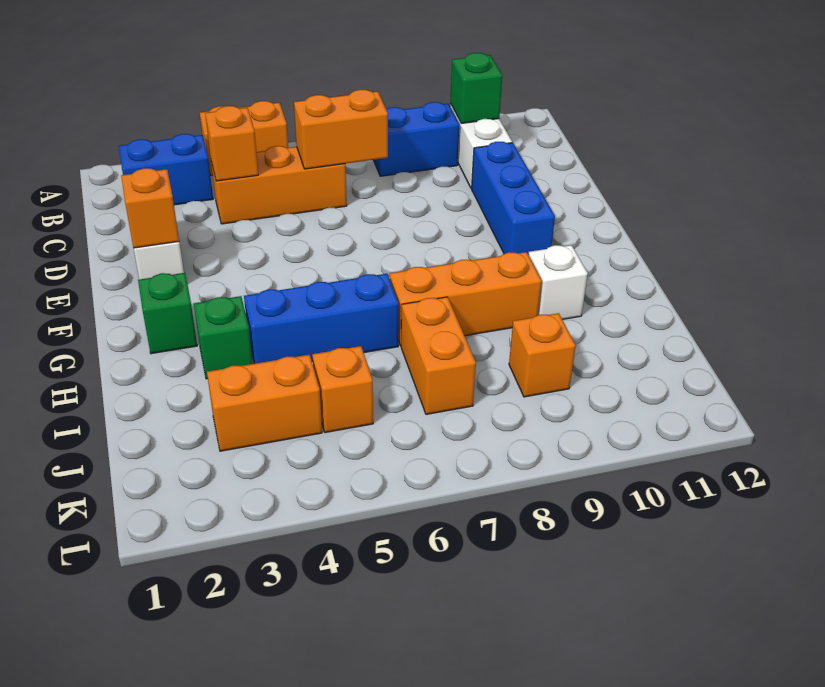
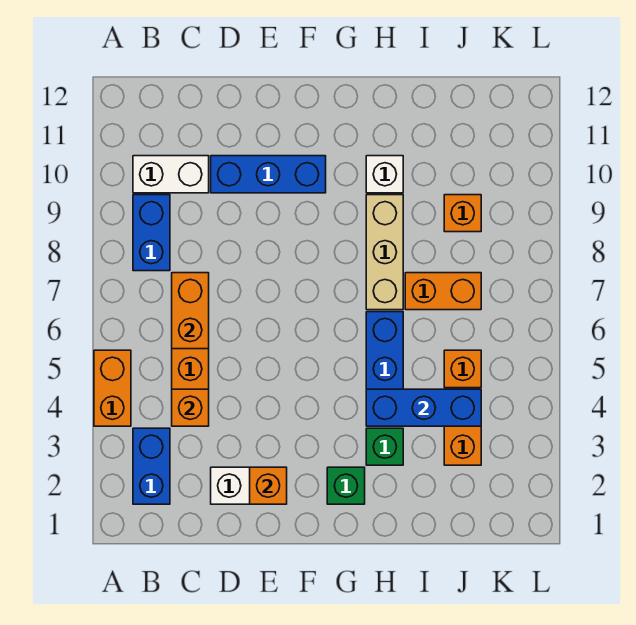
green brick B10 level 2 -> none
none -> blue brick H4:J4 level 2
orange brick H7:H9 level 1 -> tan brick H7:H9 level 1

